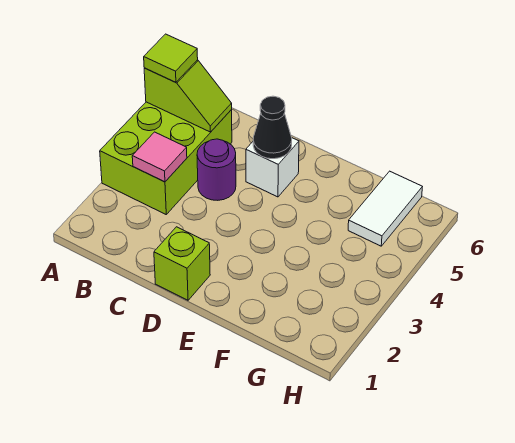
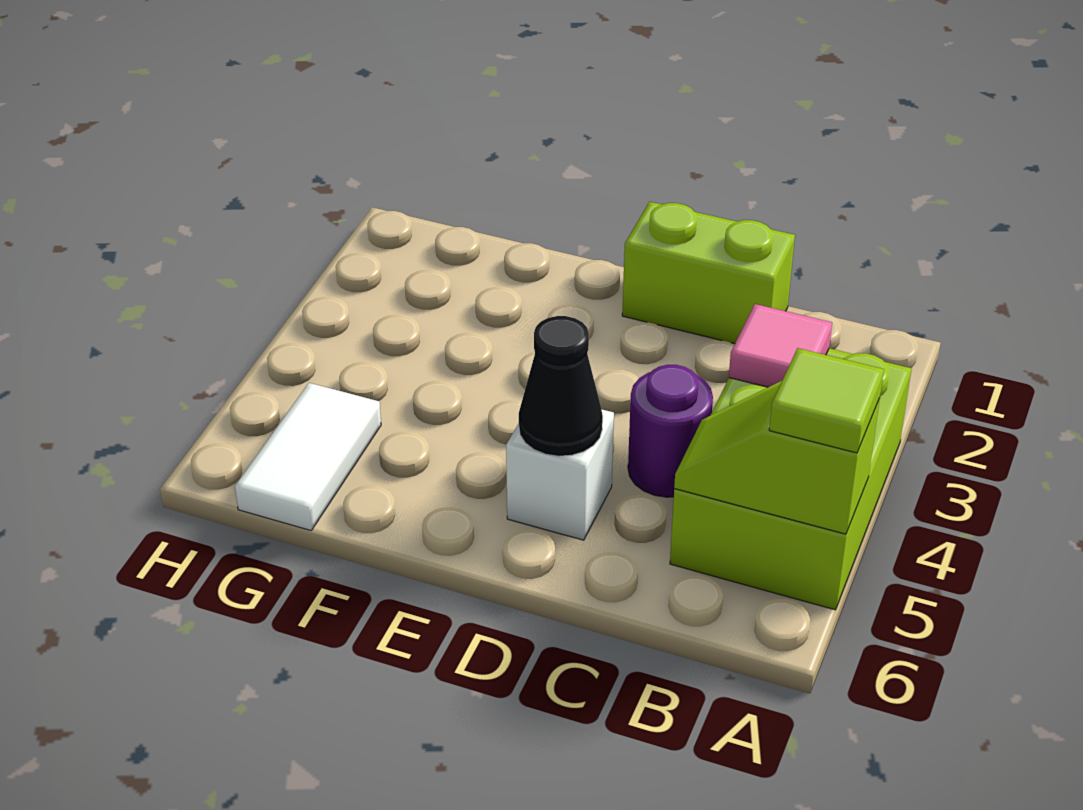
lime brick D1 level 1 -> lime brick C1:D1 level 1

